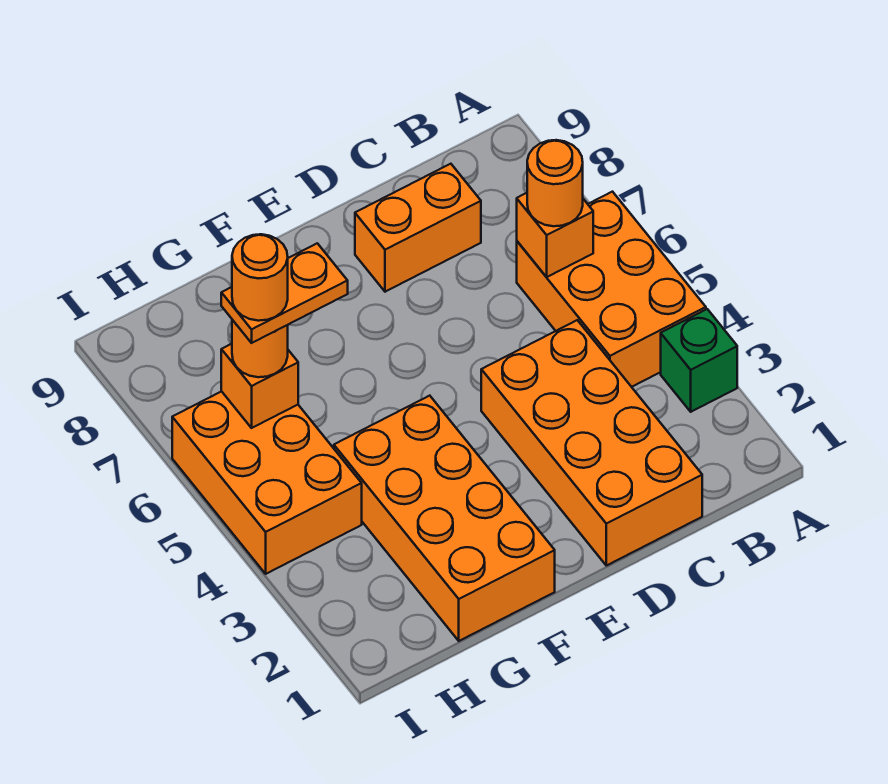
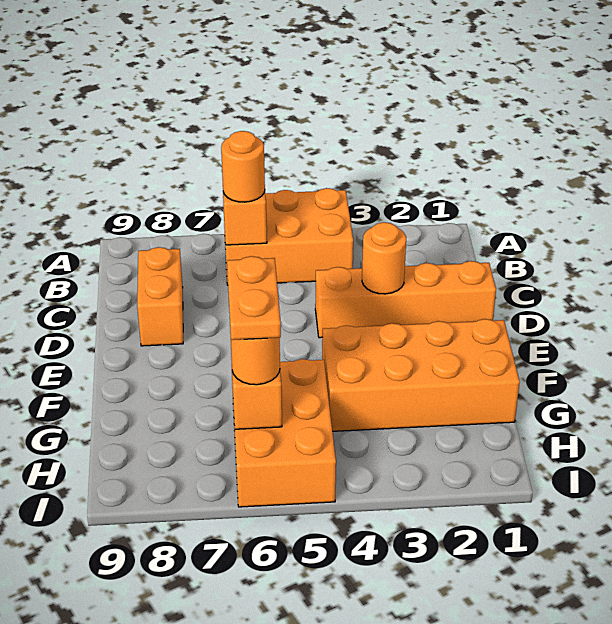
green brick A3 level 1 -> none
orange brick C1:D4 level 1 -> orange brick D1:D4 level 1
orange brick H4:I6 level 1 -> orange brick G5:I6 level 1
orange round brick H6 level 5 -> orange round brick D3 level 2

